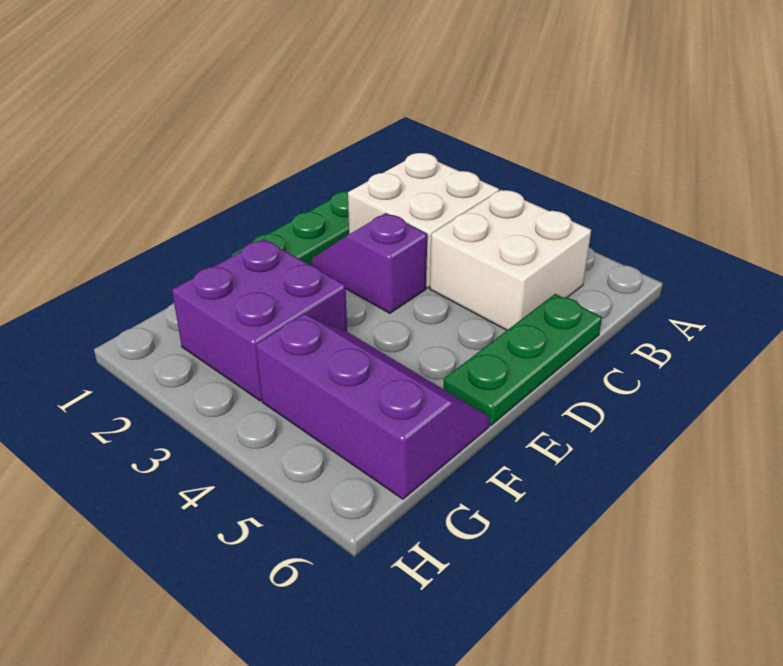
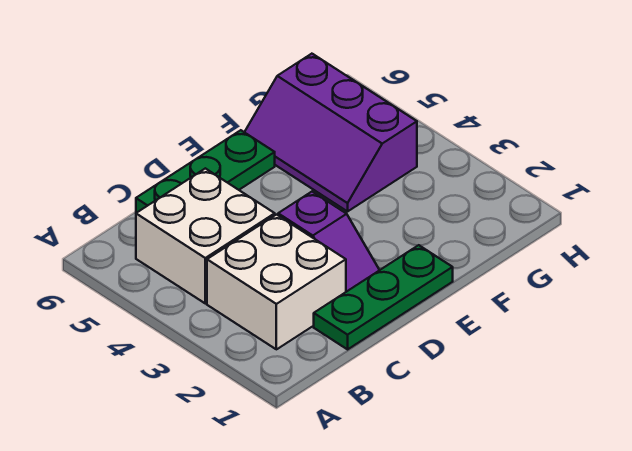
purple brick F2:G3 level 1 -> none

